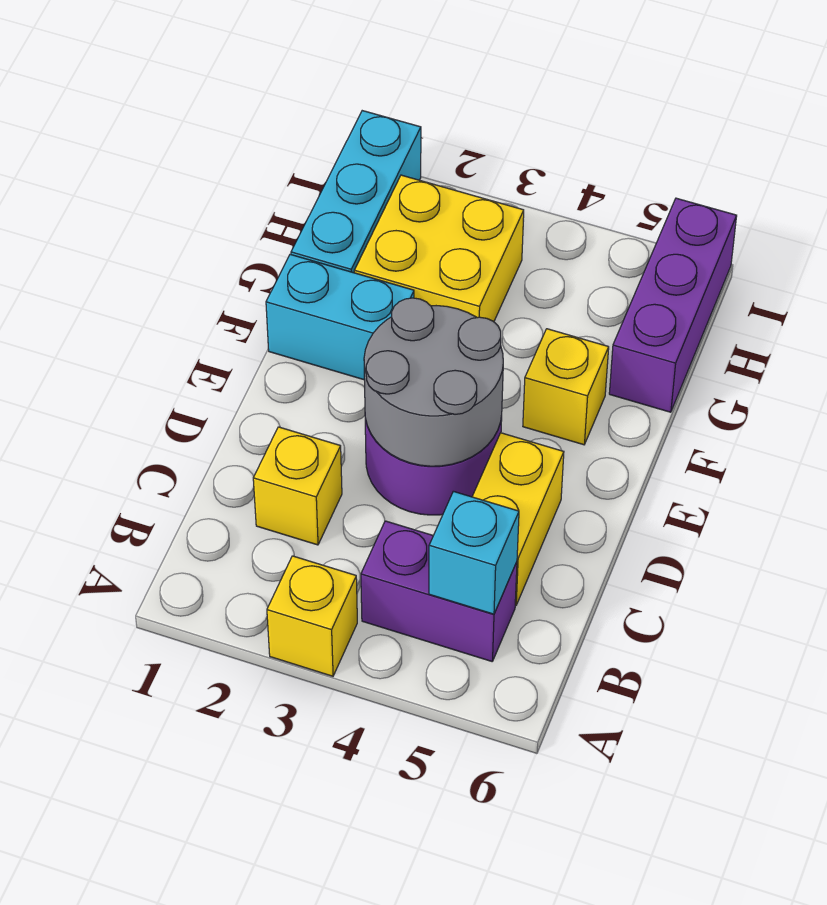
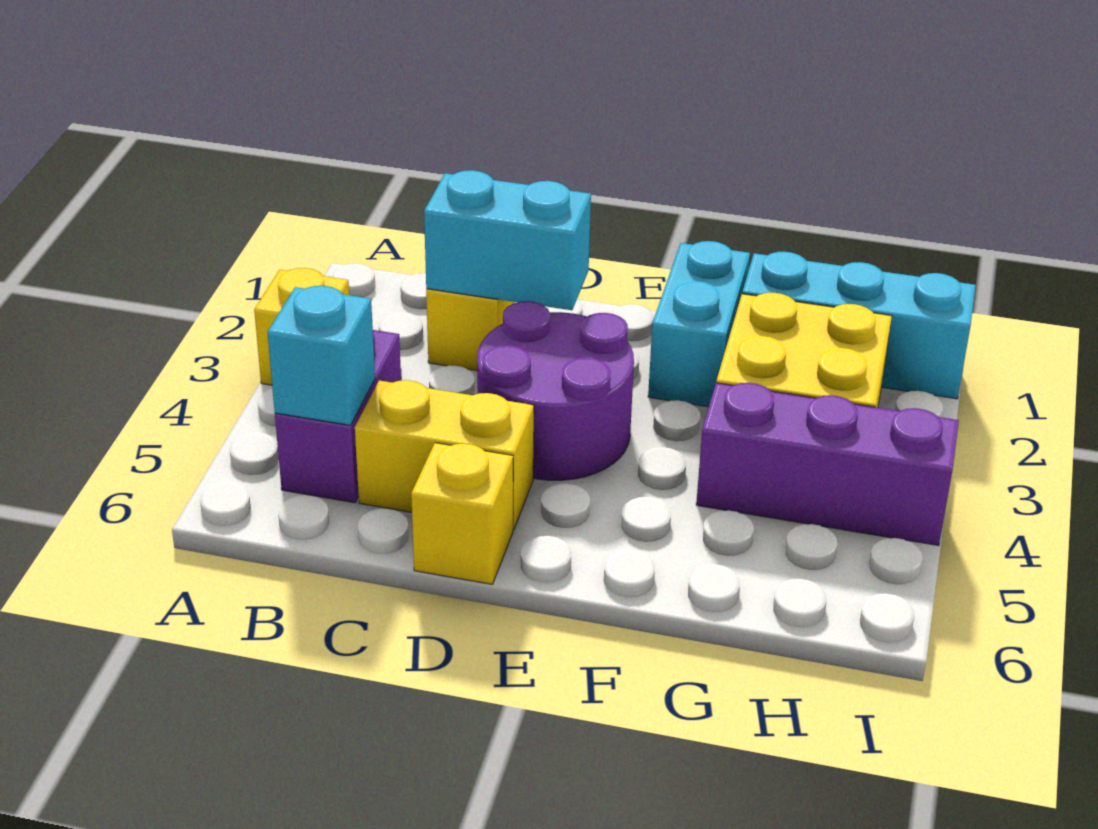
none -> cyan brick C2:D2 level 2
grey round brick D3:E4 level 2 -> none
yellow brick F5 level 1 -> yellow brick D6 level 1
purple brick G6:I6 level 1 -> purple brick G4:I4 level 1

